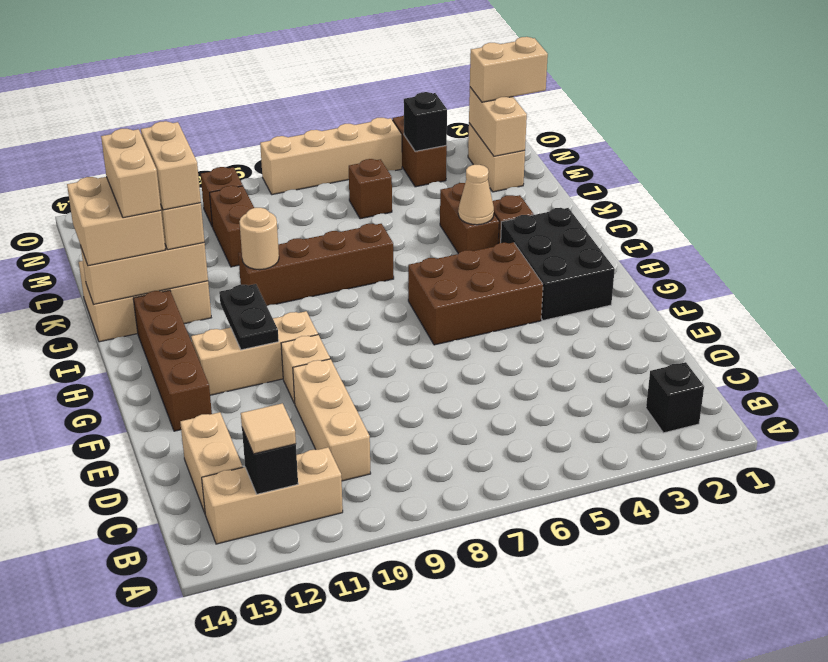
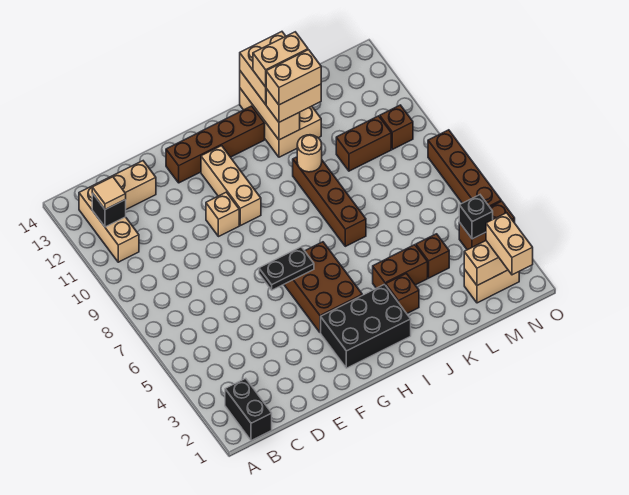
black brick B2 level 1 -> black brick B1:B2 level 1
tan brick C10:E10 level 1 -> none
black plate G11:H11 level 2 -> black plate F6:G6 level 2
tan cone J4 level 2 -> none
brown brick M6 level 1 -> brown brick L4 level 1
tan brick O5:O8 level 1 -> brown brick O5:O8 level 1

